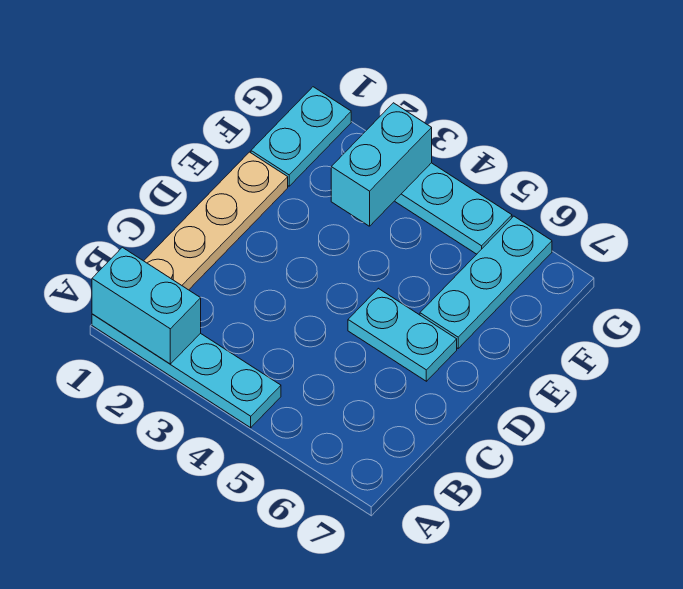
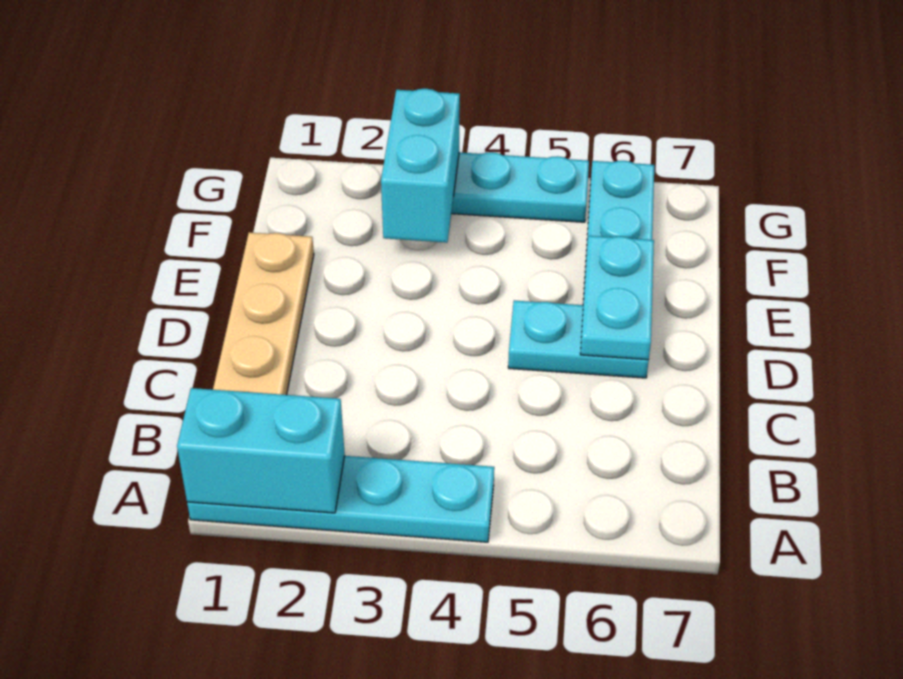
cyan plate F1:G1 level 1 -> cyan plate D6:E6 level 2

